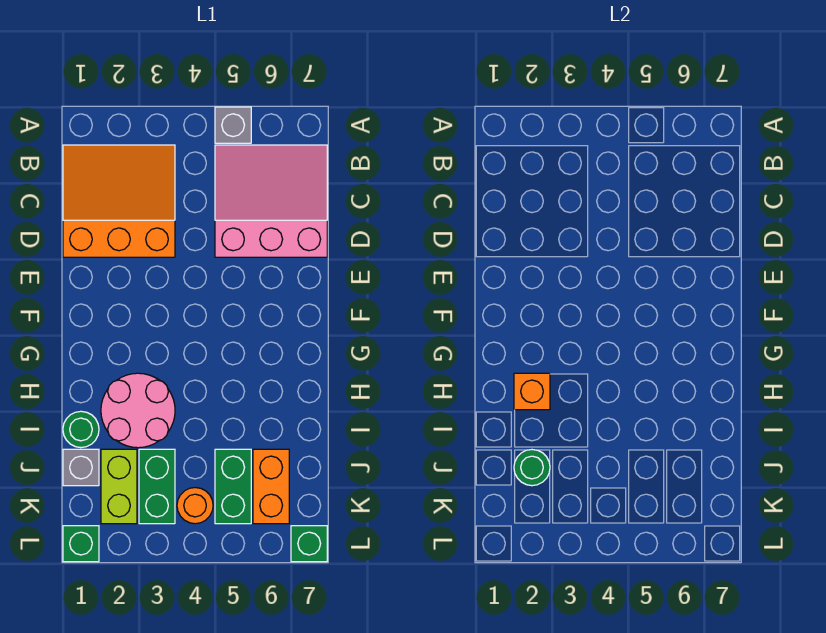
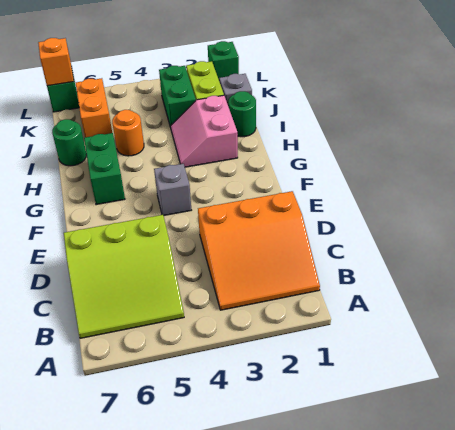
grey brick A5 level 1 -> grey brick F4 level 1
pink slope B5:D7 level 1 top D -> lime slope B5:D7 level 1 top D
pink round brick H2:I3 level 1 -> pink slope H2:I3 level 1 top 2
orange brick H2 level 2 -> orange brick L7 level 2
green round brick J2 level 2 -> green round brick I7 level 1
green brick J5:K5 level 1 -> green brick G6:H6 level 1
orange round brick K4 level 1 -> orange round brick I5 level 1

